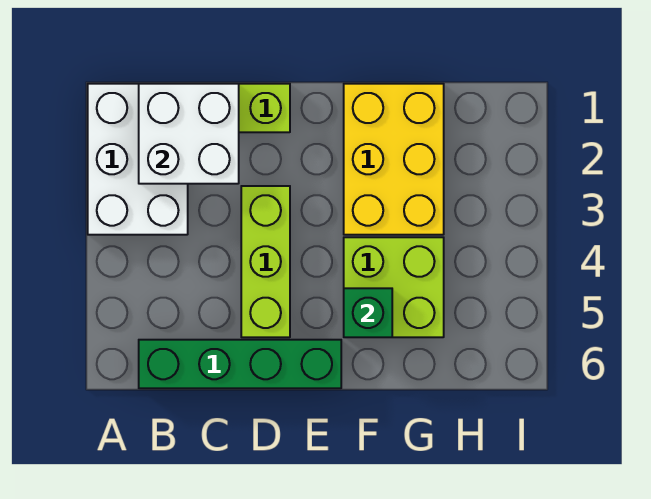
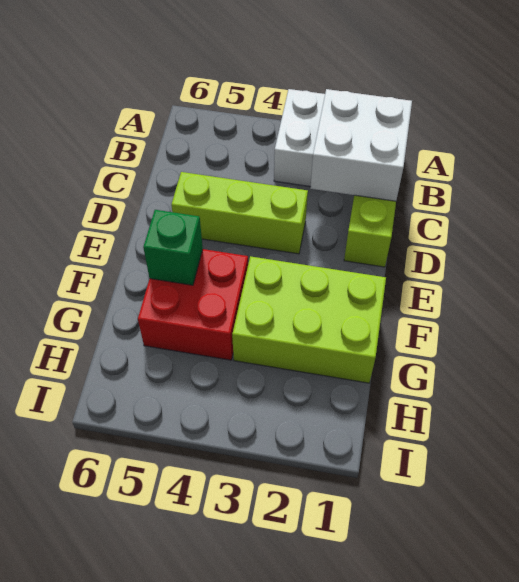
green brick B6:E6 level 1 -> none
yellow brick F1:G3 level 1 -> lime brick F1:G3 level 1
lime brick F4:G5 level 1 -> red brick F4:G5 level 1

